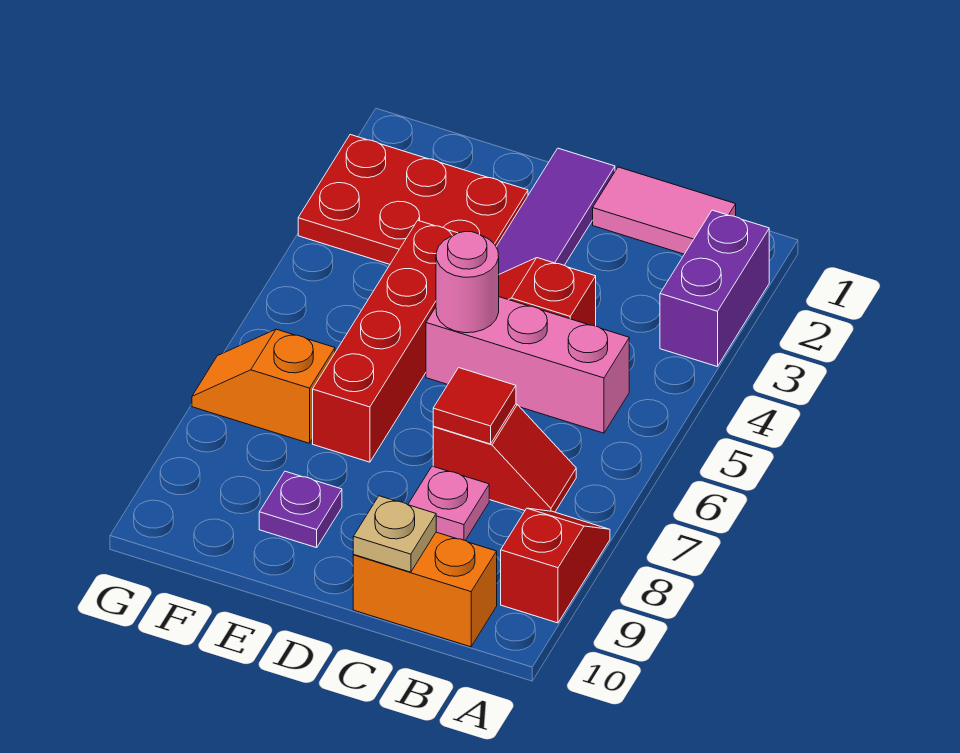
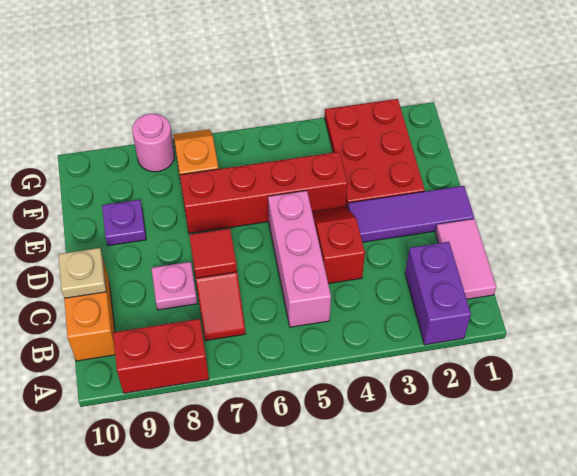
purple brick A2:A3 level 1 -> purple brick A2:B2 level 1
red slope A8:A9 level 1 top 9 -> red brick A8:A9 level 1
pink round brick D5 level 2 -> pink round brick G8 level 1

